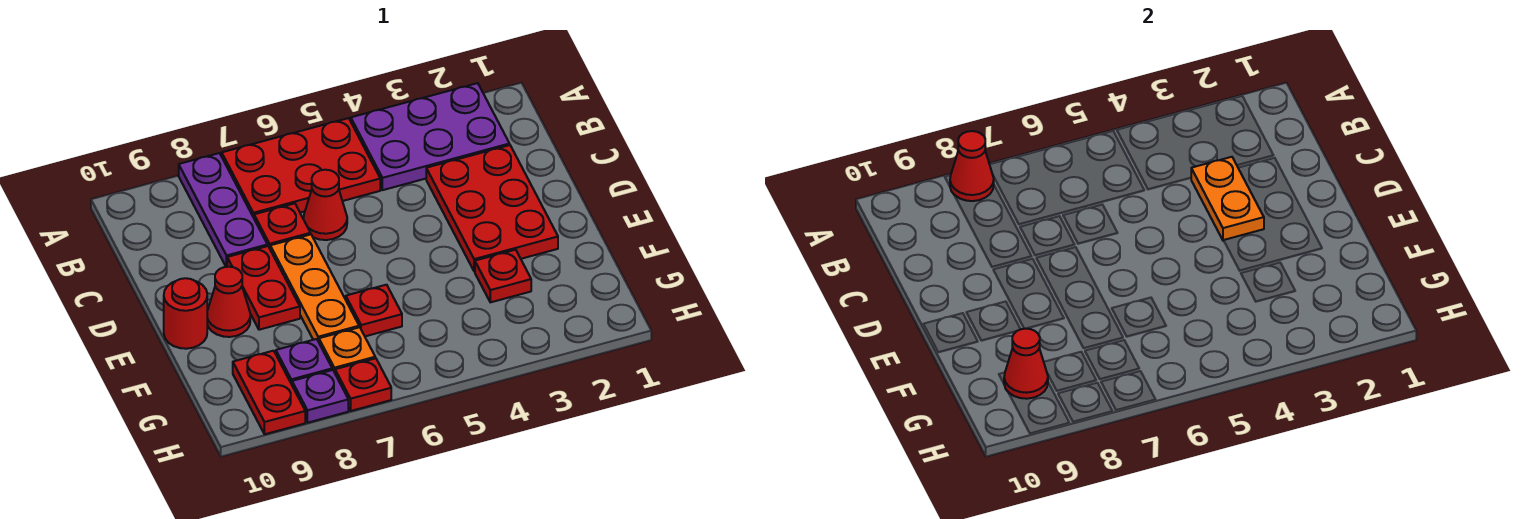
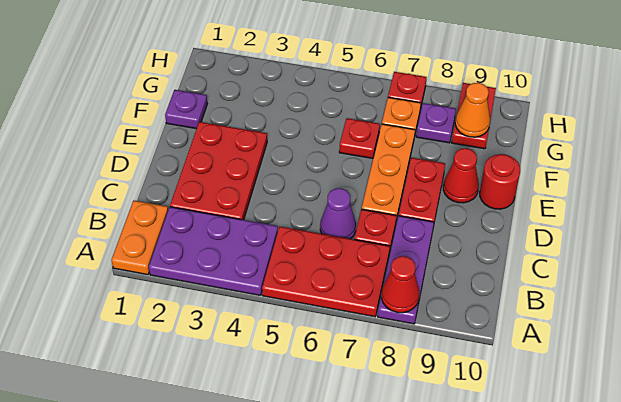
orange plate C3:D3 level 2 -> orange plate A1:B1 level 1
red cone C6 level 1 -> purple cone C6 level 1
red plate F3 level 1 -> none
red cone G9 level 2 -> orange cone G9 level 2
purple plate H8 level 1 -> purple plate F1 level 1

